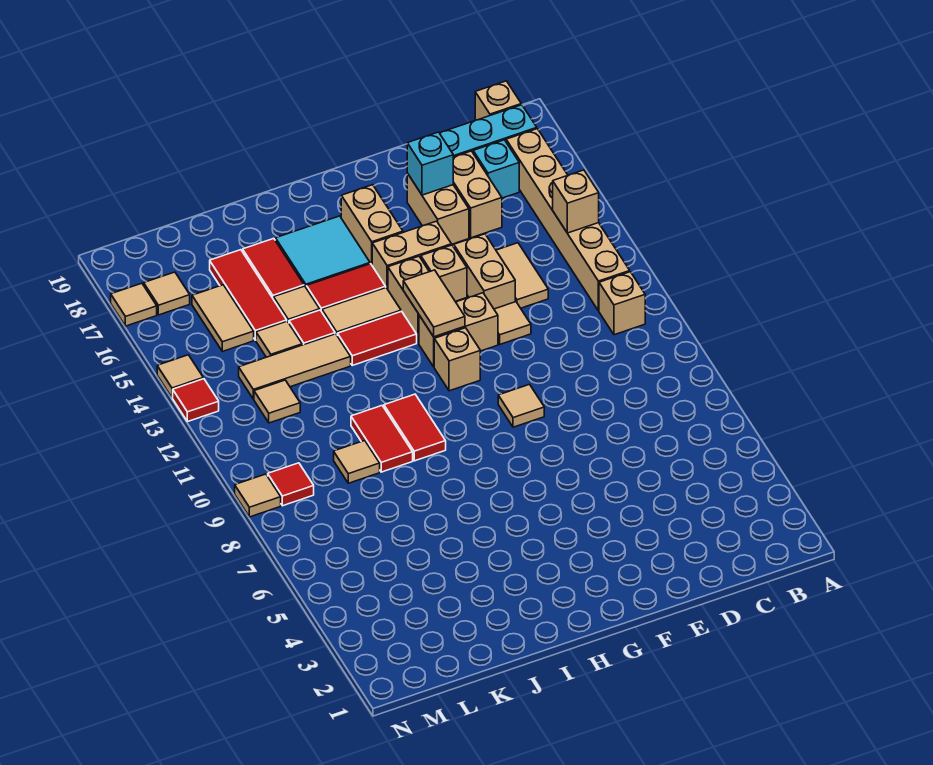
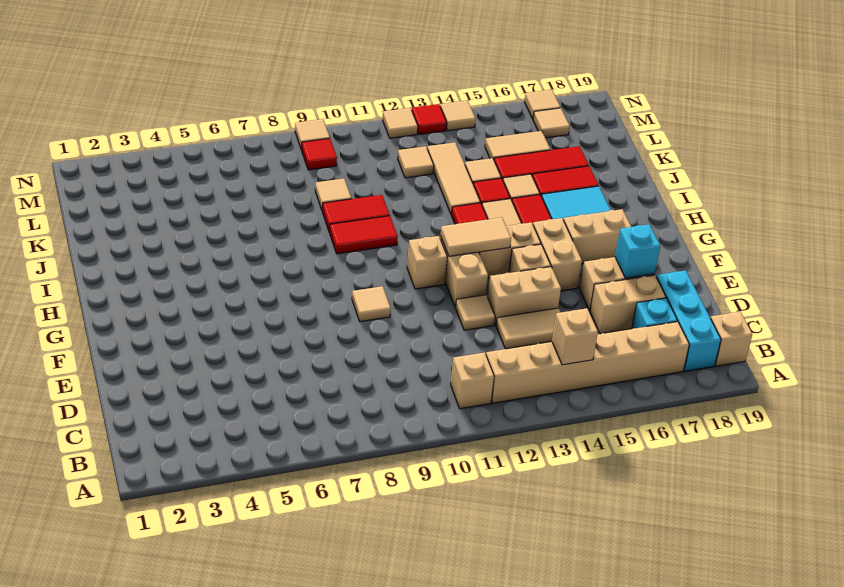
none -> tan tile N12 level 1

